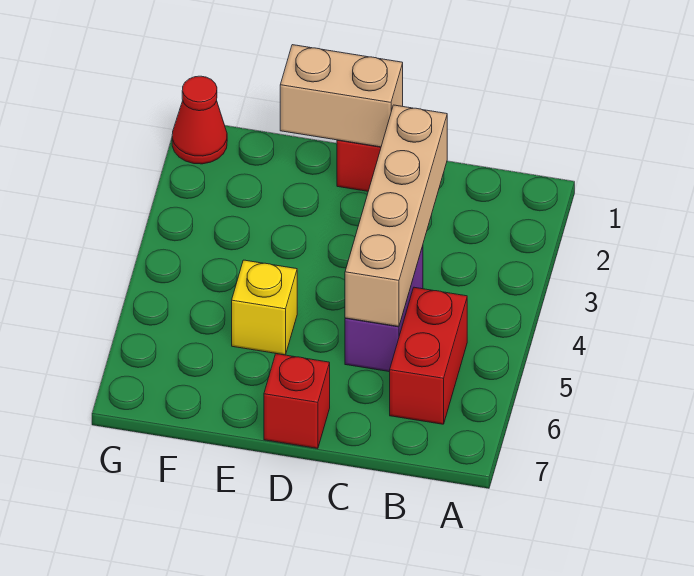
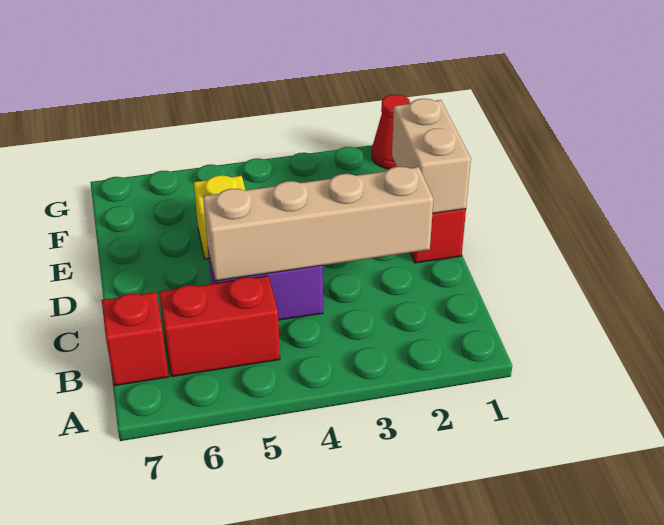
red brick D7 level 1 -> red brick B7 level 1

